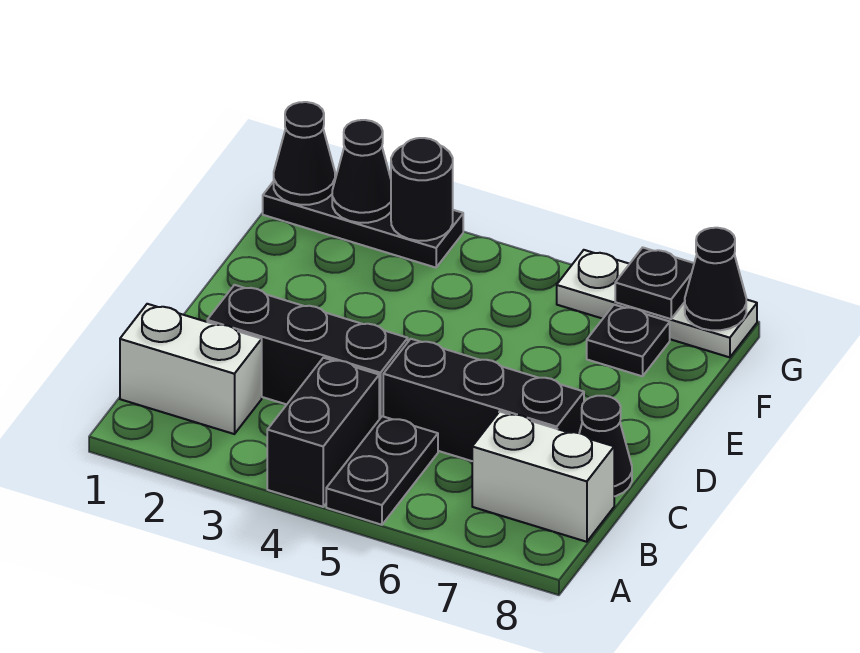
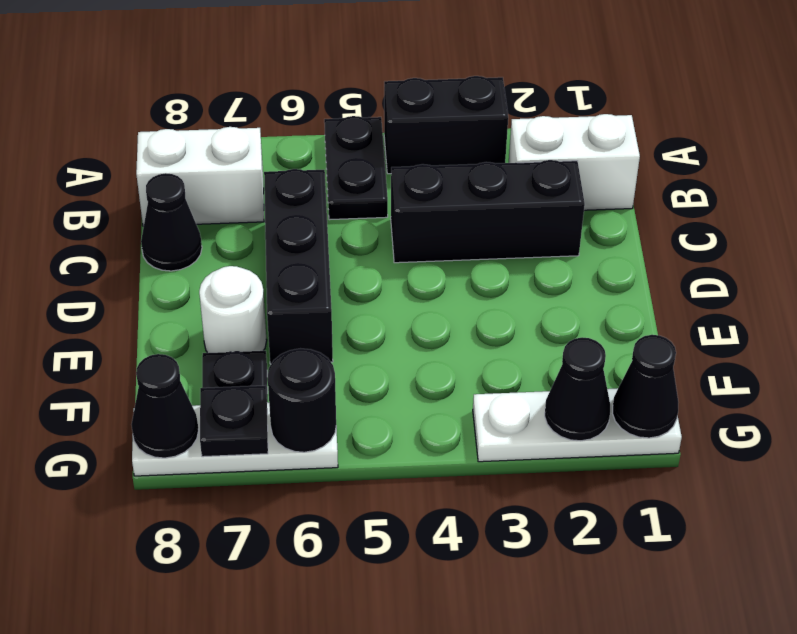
black brick A4:B4 level 1 -> black brick A3:A4 level 1
black brick C5:C7 level 1 -> black brick C6:E6 level 1
none -> white round brick E7 level 1
black plate G1:G3 level 1 -> white plate G1:G3 level 1
black round brick G3 level 2 -> black round brick G6 level 2

